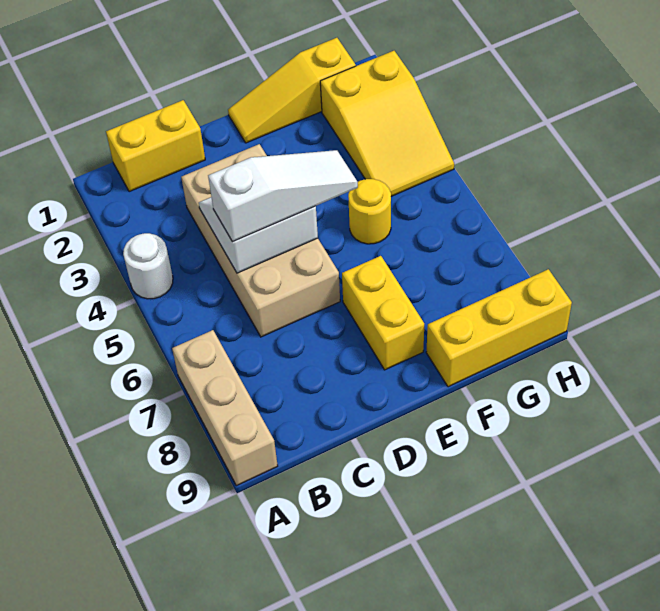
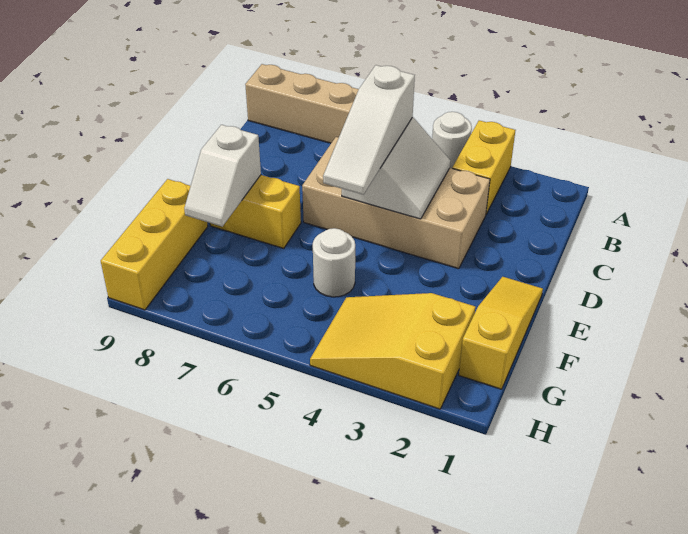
yellow brick B1:C1 level 1 -> yellow brick A3:B3 level 1
none -> white slope E8:F8 level 2 top E
yellow round brick F5 level 1 -> white round brick F5 level 1

